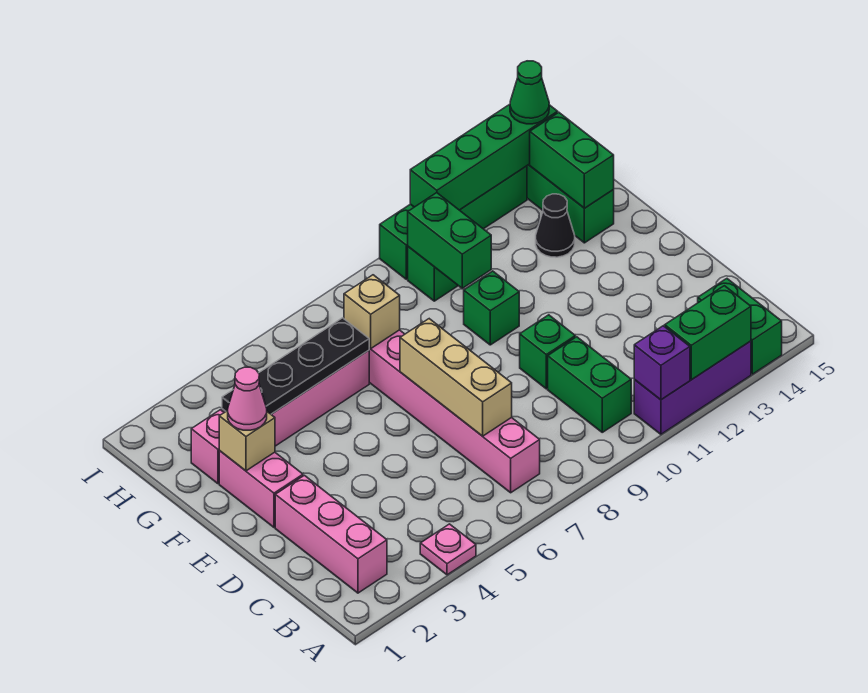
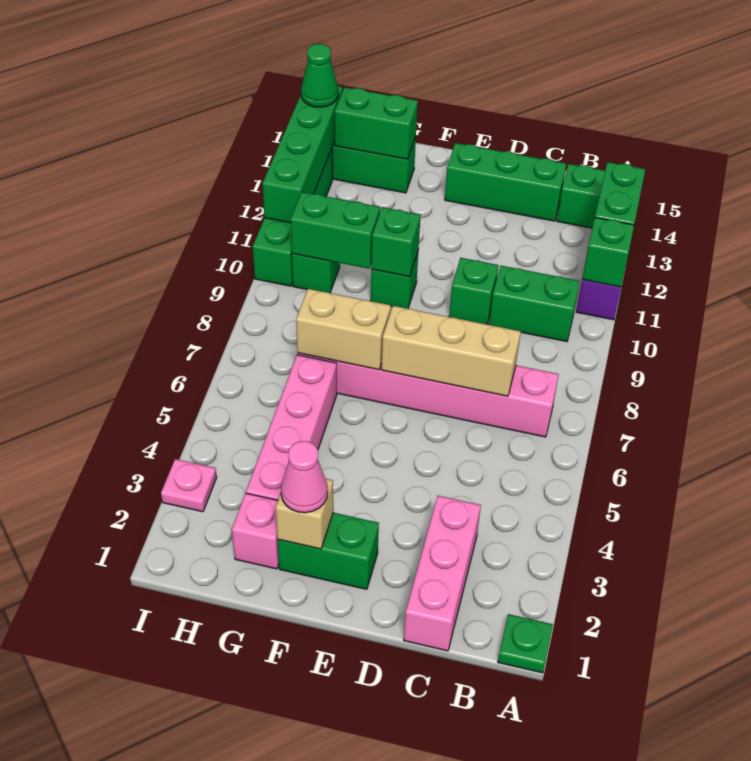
none -> green plate A1 level 1
pink plate A4 level 1 -> pink plate I3 level 1
purple brick A11 level 2 -> green brick A11 level 2
pink brick B2:D2 level 1 -> pink brick C1:C3 level 1
none -> green brick C14:E14 level 1
pink brick E2:F2 level 1 -> green brick E2:F2 level 1
none -> green brick F10 level 2
black plate G3:G6 level 2 -> none
tan brick G7 level 2 -> tan brick F7:G7 level 2
black cone G13 level 1 -> none

